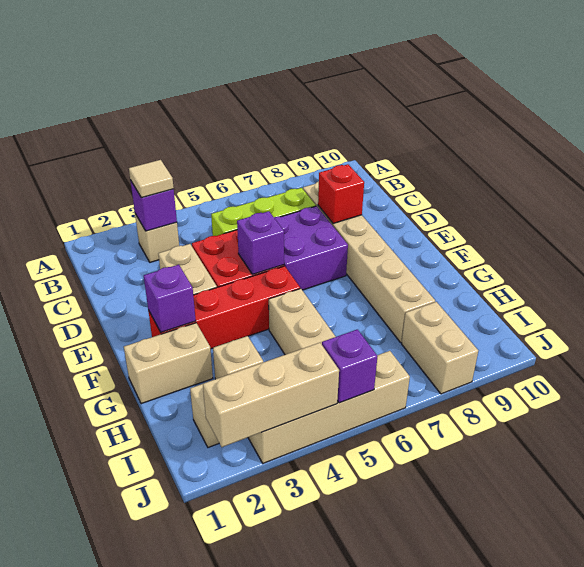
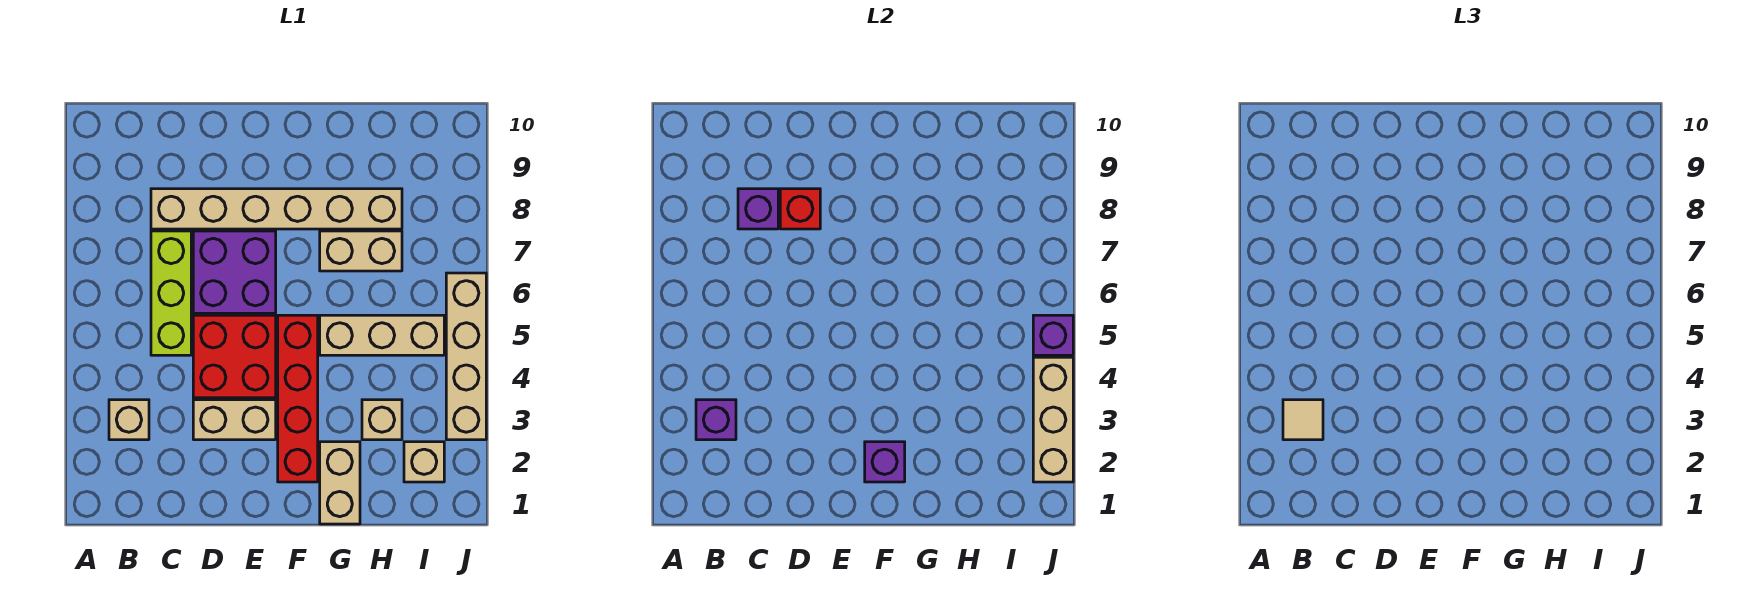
purple brick E5 level 2 -> purple brick C8 level 2
tan brick I8:J8 level 1 -> tan brick G7:H7 level 1

